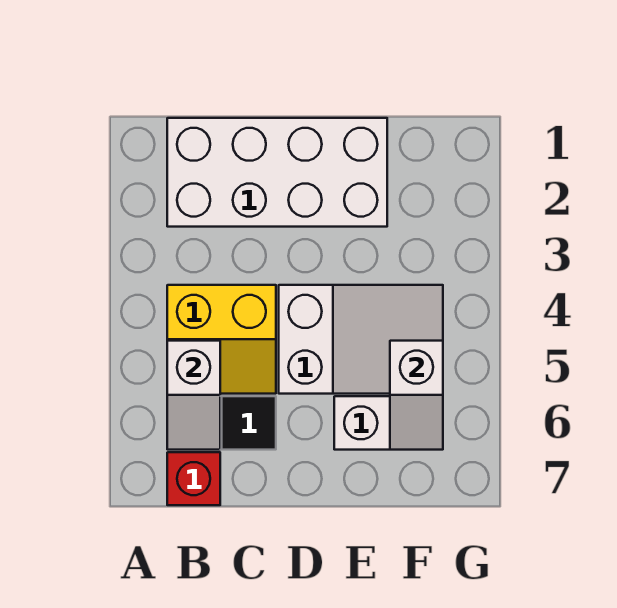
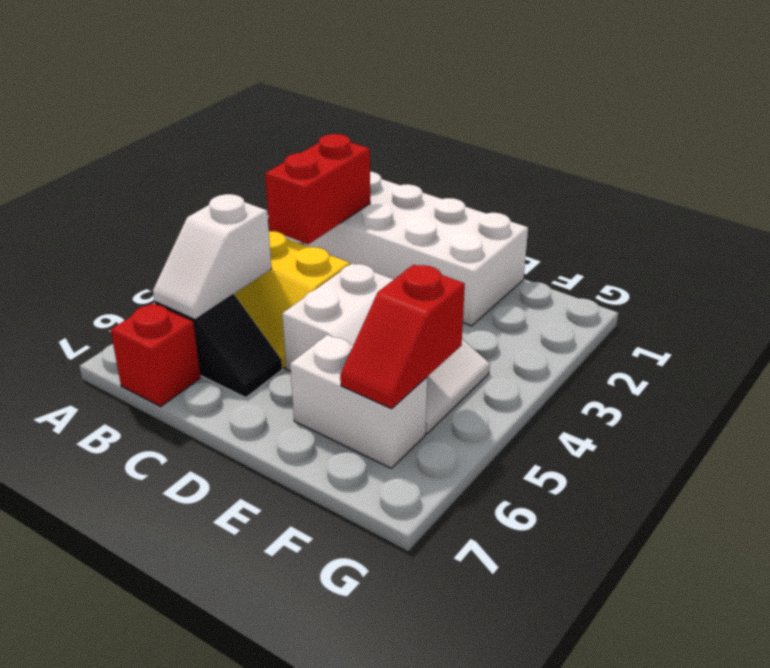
none -> red brick B2:B3 level 2
white slope F5:F6 level 2 top 5 -> red slope F5:F6 level 2 top 5

